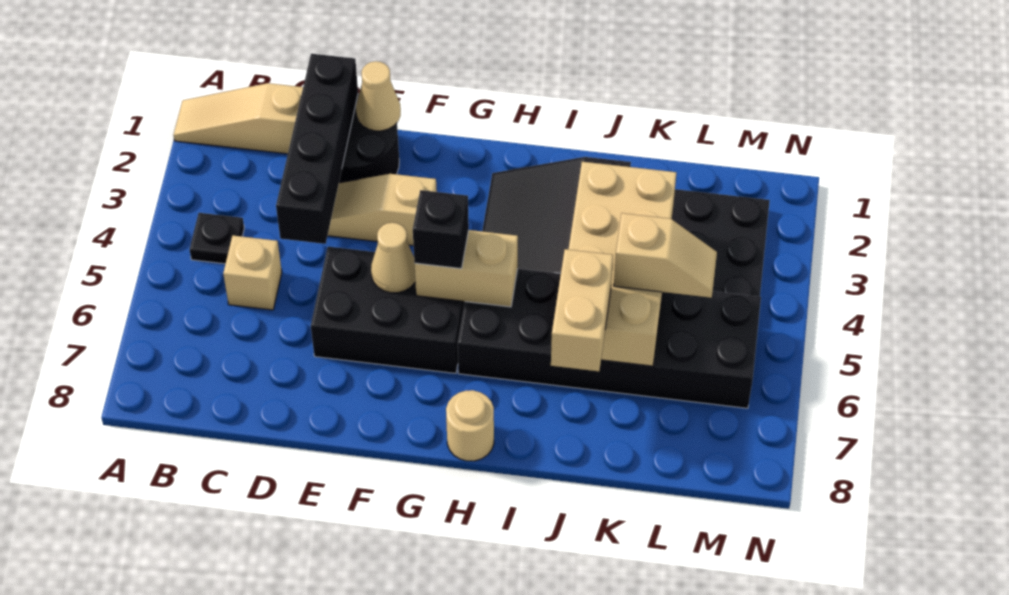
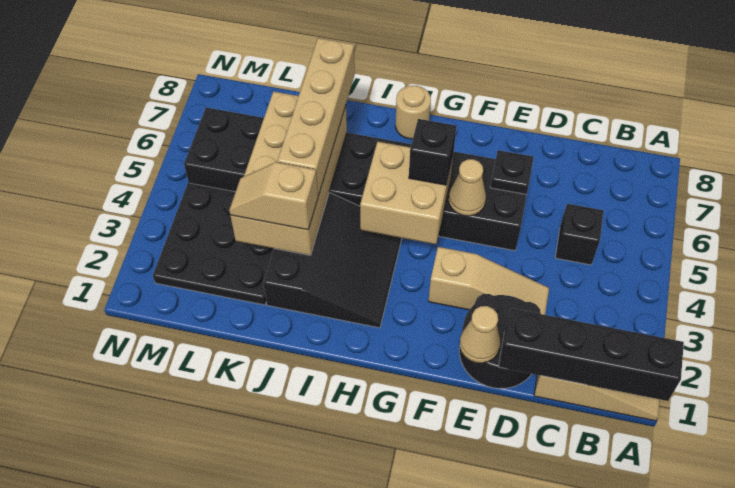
black plate B4 level 1 -> black plate E6 level 2
tan brick C5 level 1 -> black brick C5 level 1
black brick D1:D4 level 2 -> black brick A1:D1 level 2
tan brick G5:H5 level 2 -> tan brick G4:H5 level 2
tan brick J6:J7 level 3 -> tan brick J4:J7 level 3
tan slope K5:L5 level 3 top K -> tan slope J3:K3 level 3 top J

